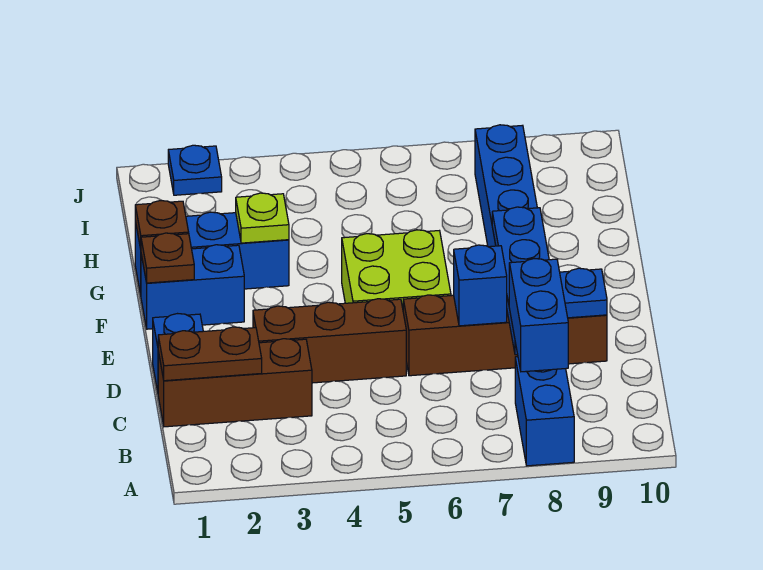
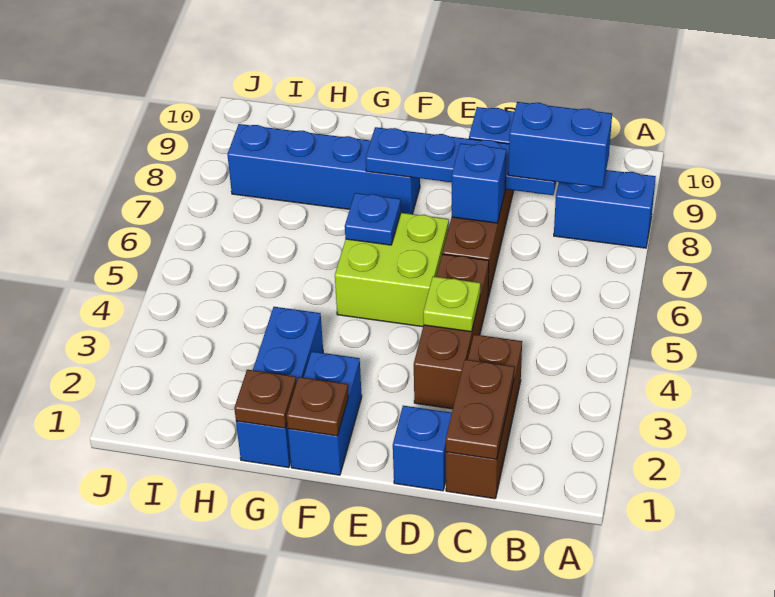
lime plate G3 level 2 -> lime plate D4 level 2
blue plate J2 level 1 -> blue plate F6 level 2

